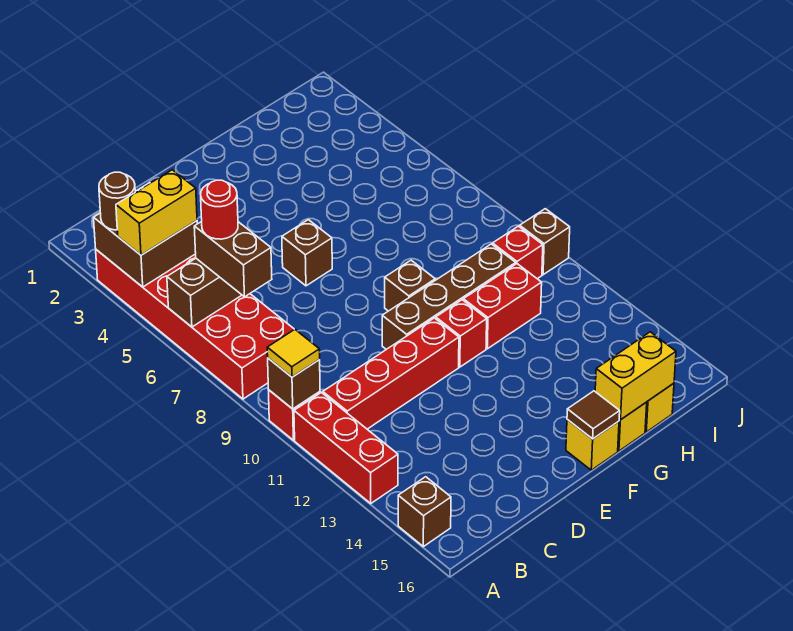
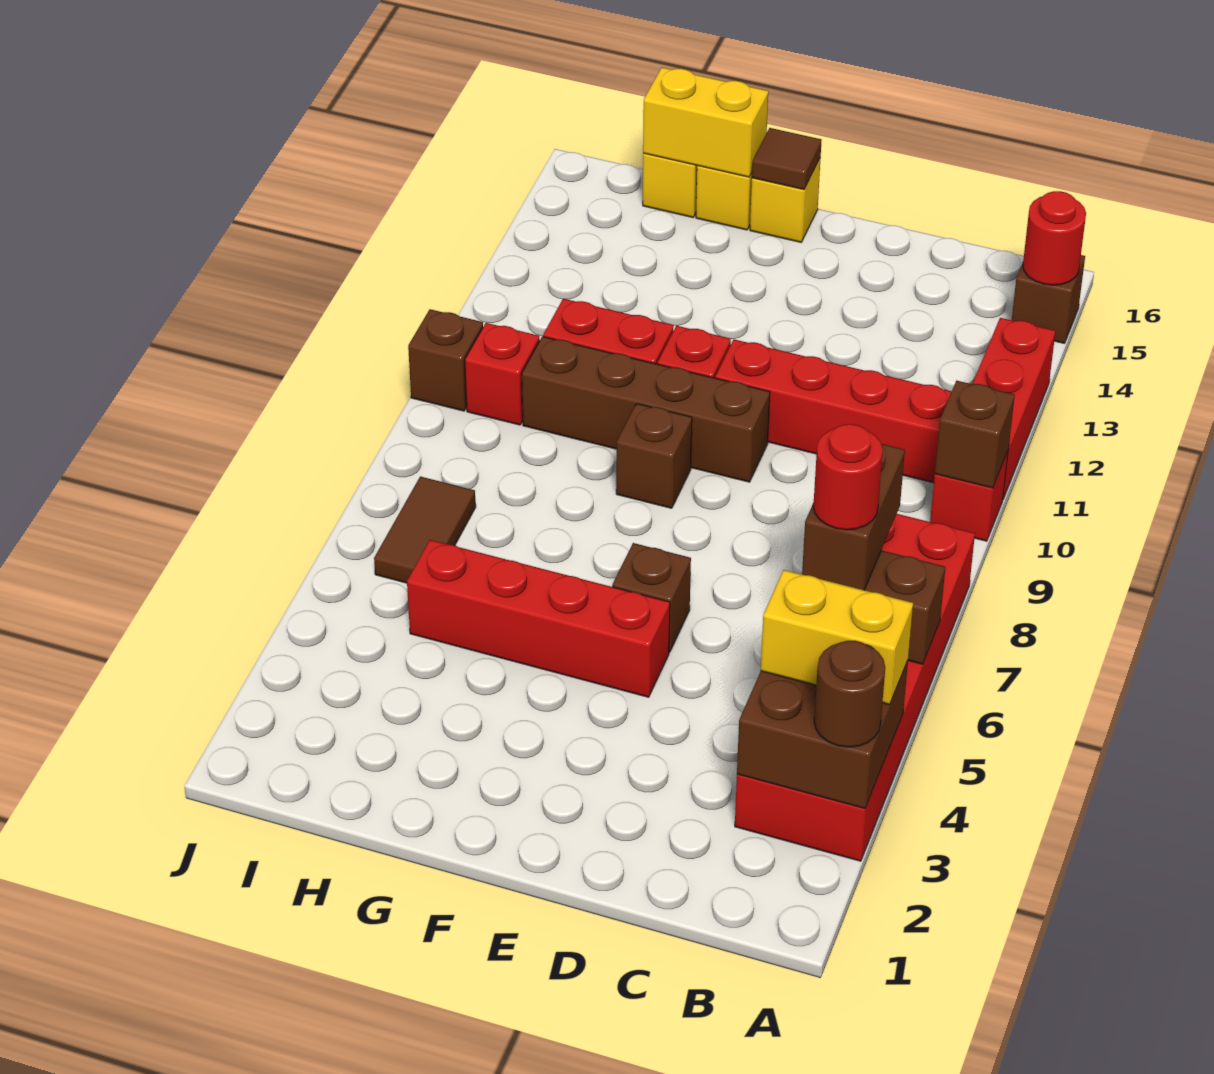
yellow tile A10 level 3 -> none
none -> red round brick A15 level 2
none -> red brick E5:H5 level 1
none -> brown tile I6:I7 level 1

